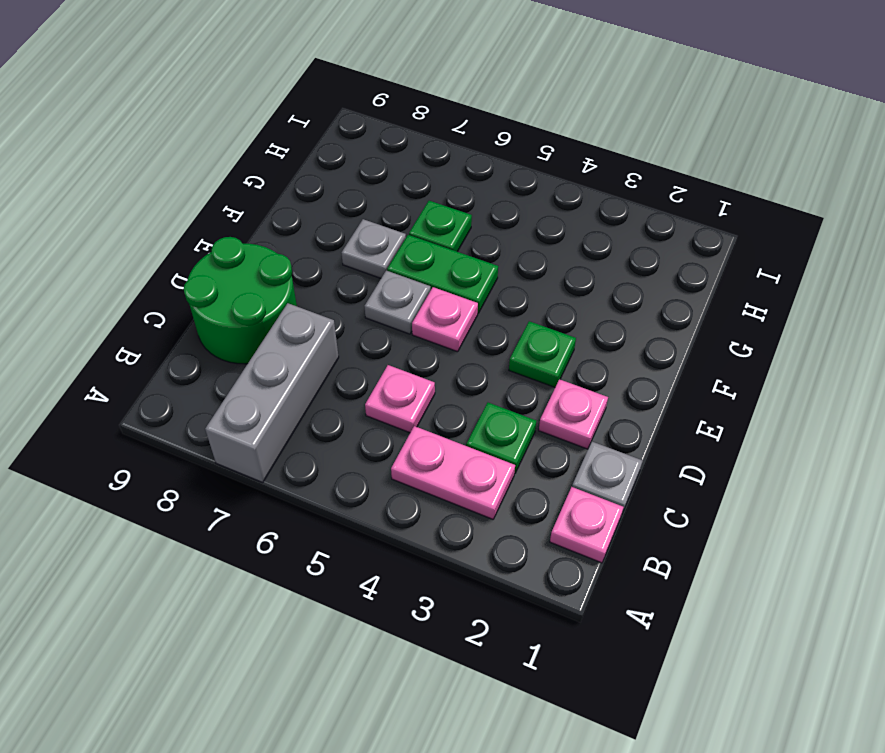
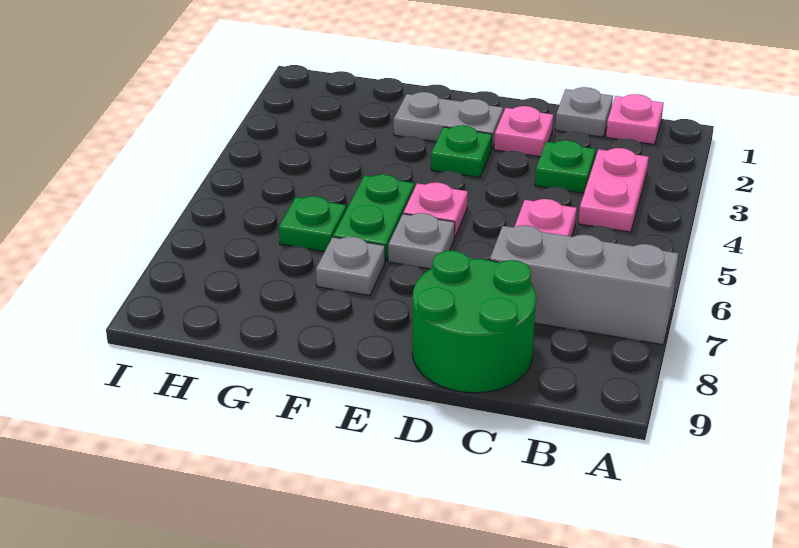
none -> grey plate E2:F2 level 1

